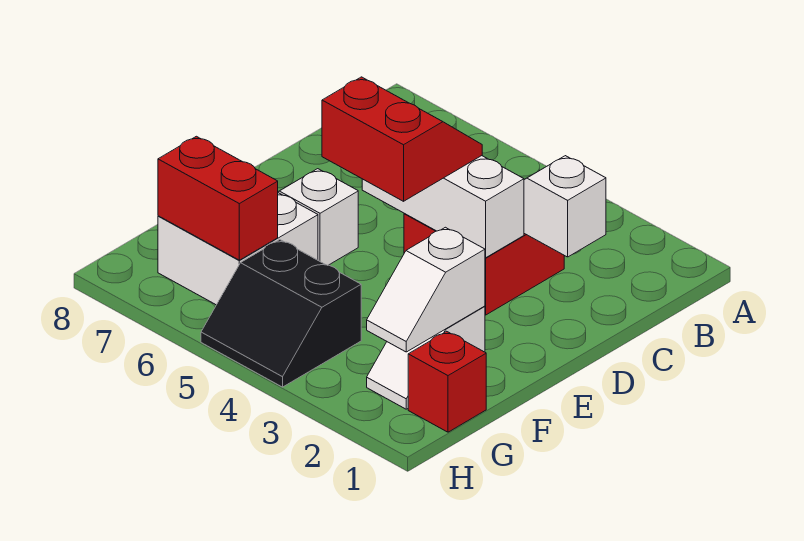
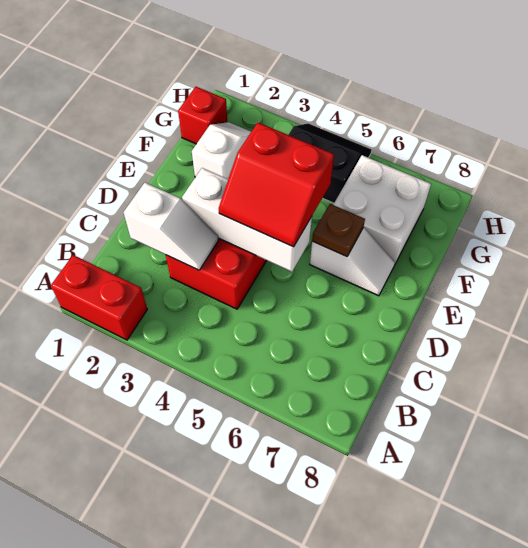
none -> brown plate E6 level 2
white slope F2:G2 level 2 top F -> none
red brick G6:G7 level 2 -> red brick A1:A2 level 1

